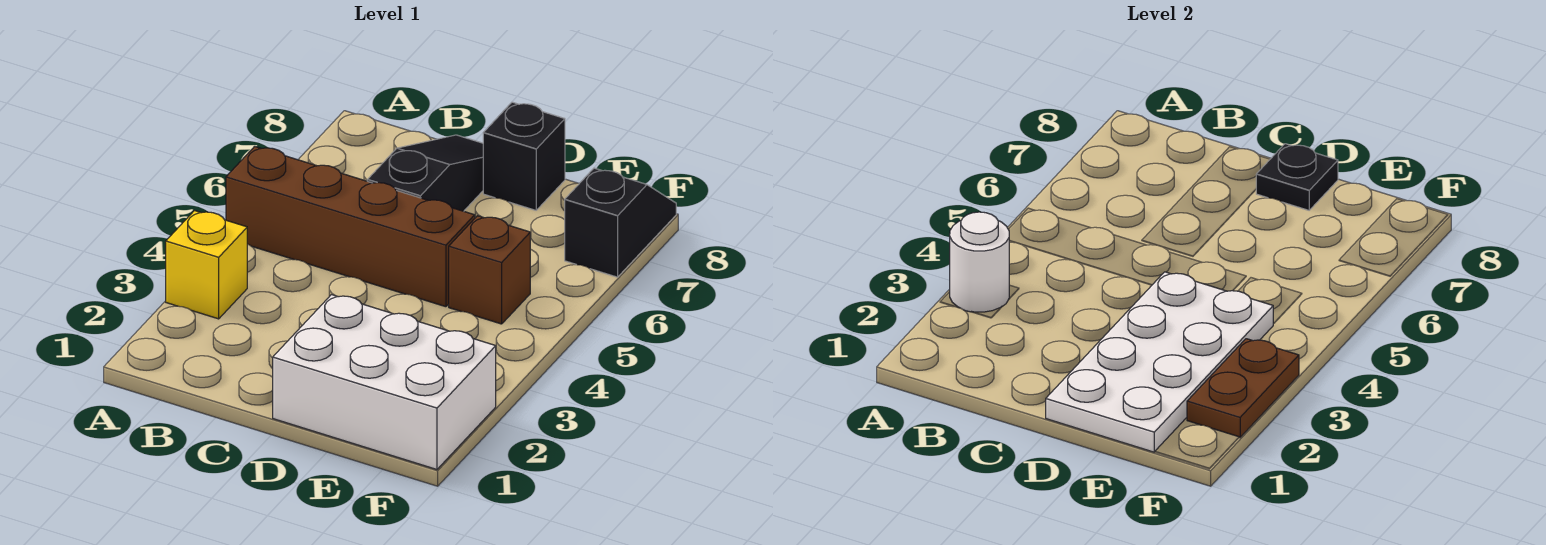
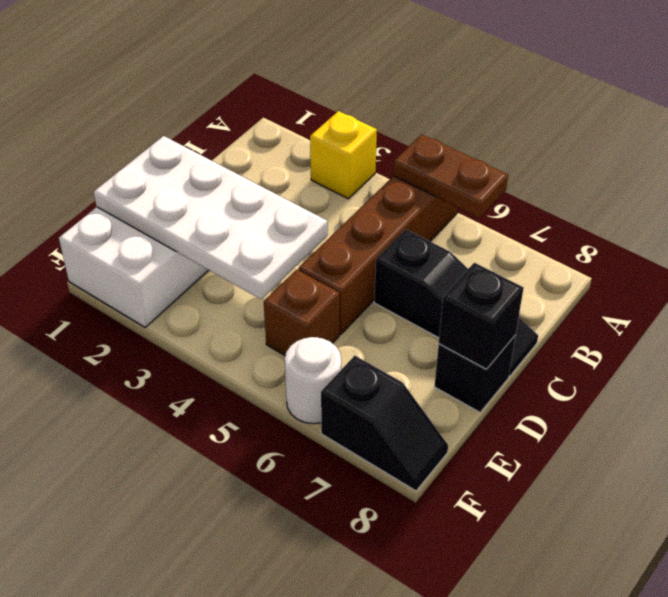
white round brick A3 level 2 -> white round brick F6 level 1
black plate D8 level 2 -> black brick D8 level 2
brown plate F2:F3 level 2 -> brown plate A5:A6 level 2

